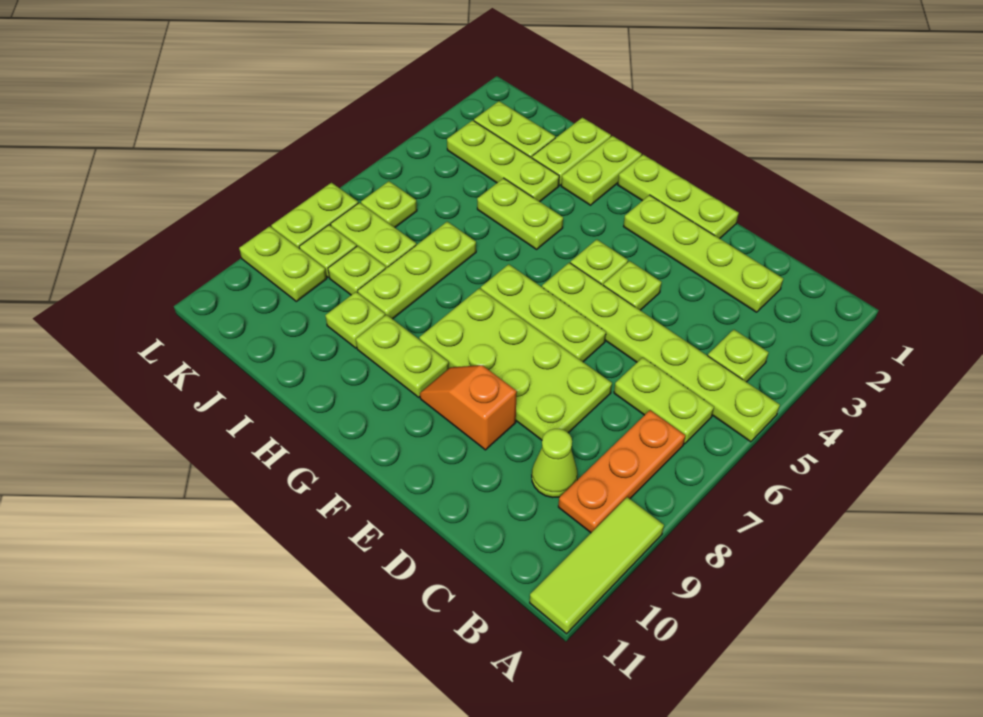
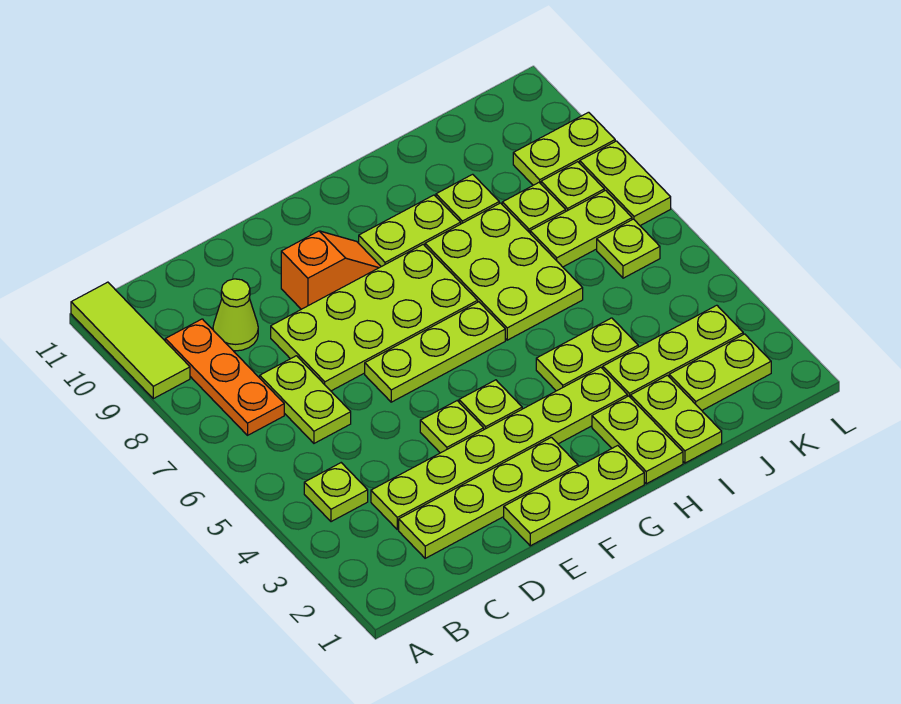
lime plate A5:F5 level 1 -> lime plate C3:H3 level 1
lime plate B6:C6 level 1 -> lime plate C6:C7 level 1
lime plate I6:I8 level 1 -> lime plate H6:I8 level 1

